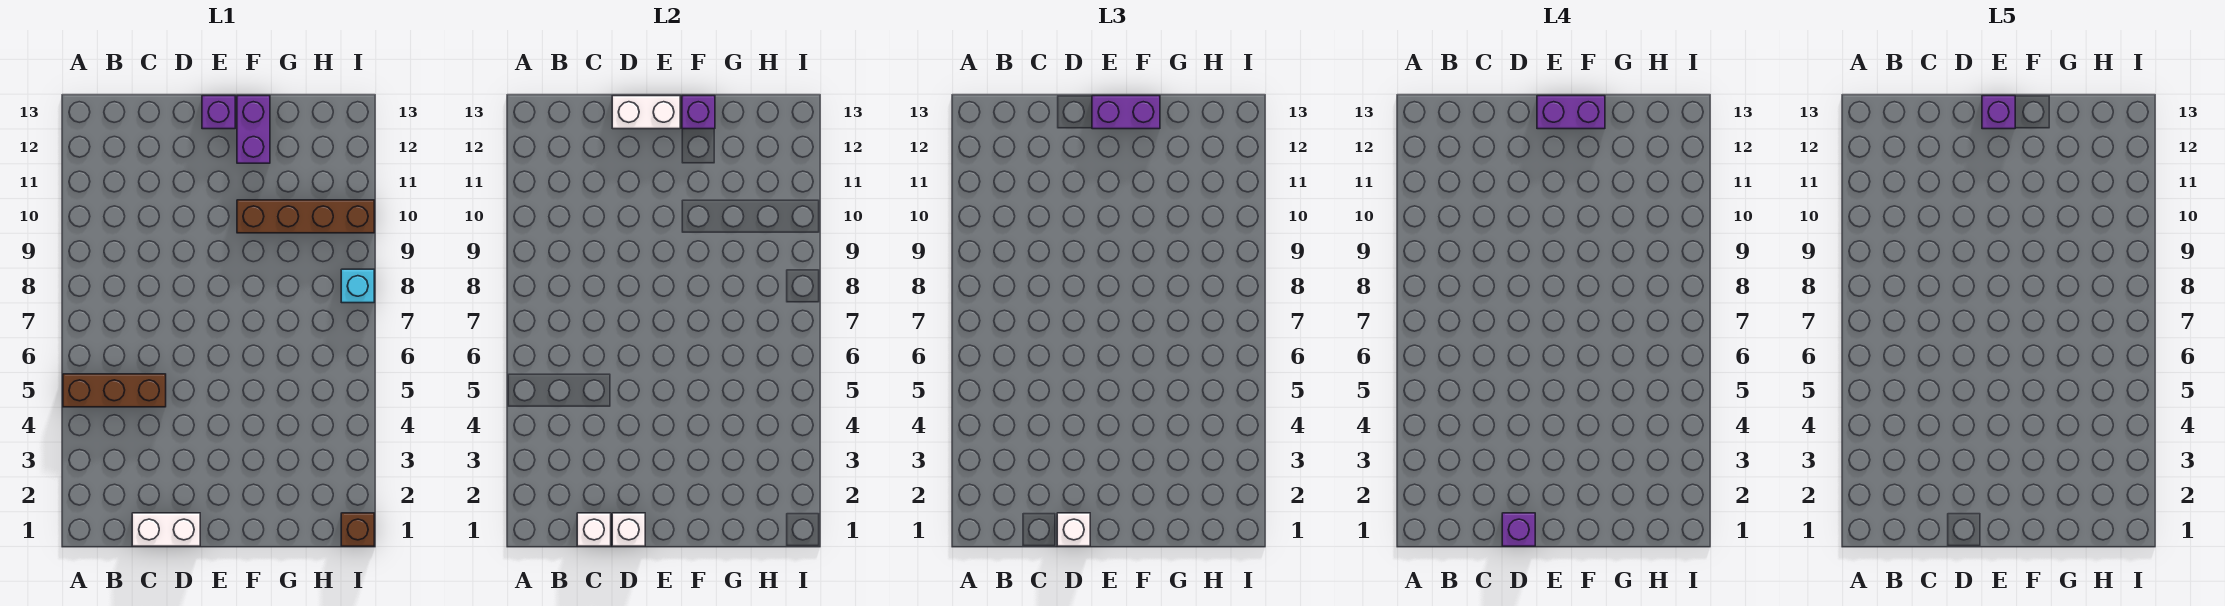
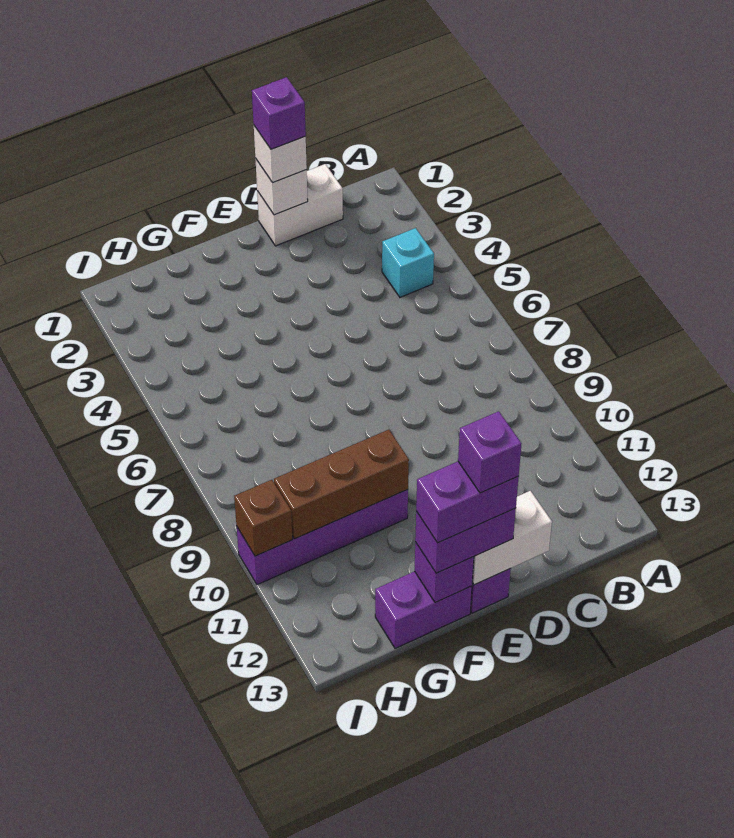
brown brick A5:C5 level 1 -> brown brick F10:H10 level 2
white brick C1 level 2 -> none
brown brick F10:I10 level 1 -> purple brick F10:I10 level 1
purple brick F12:F13 level 1 -> purple brick F13:G13 level 1
brown brick I1 level 1 -> brown brick I10 level 2
cyan brick I8 level 1 -> cyan brick B4 level 1

